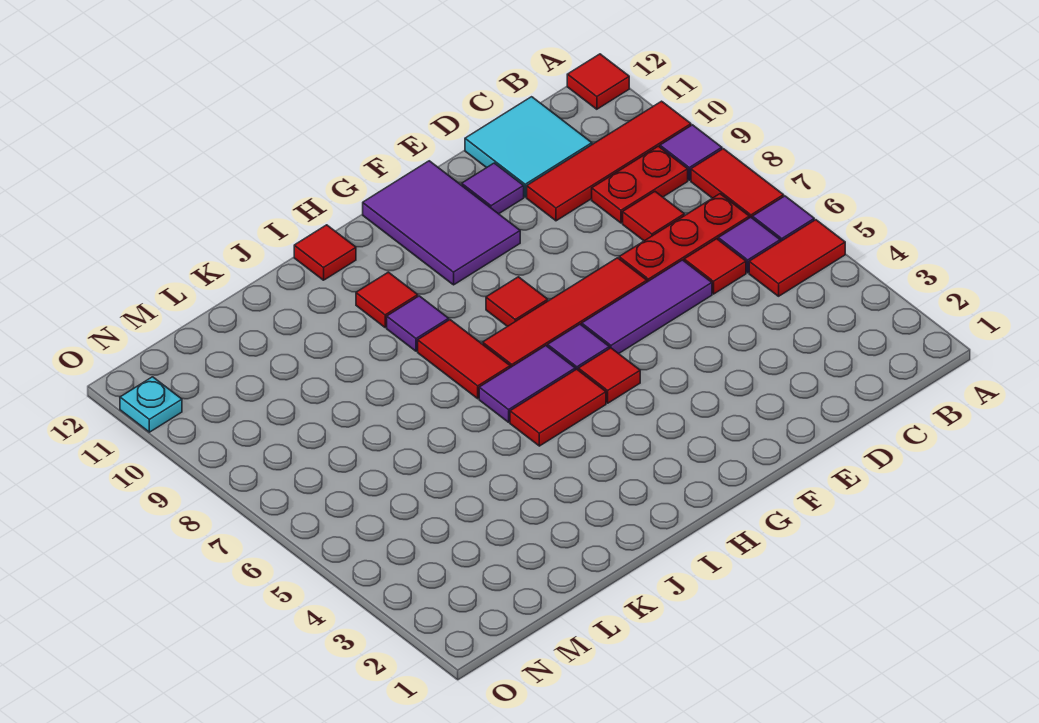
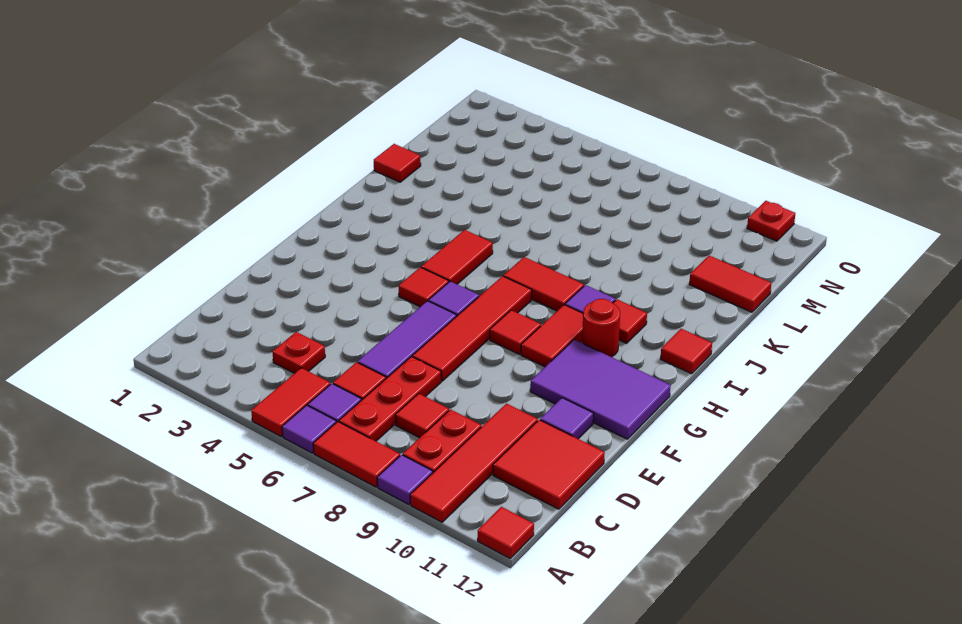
none -> red plate C4 level 1
cyan tile C11:D12 level 1 -> red tile C11:D12 level 1
none -> red tile G9:H9 level 1
purple tile H6:I6 level 1 -> none
none -> red round brick H10 level 1
none -> red tile K1 level 1
none -> red tile L11:L12 level 1
cyan plate O11 level 1 -> red plate O11 level 1

